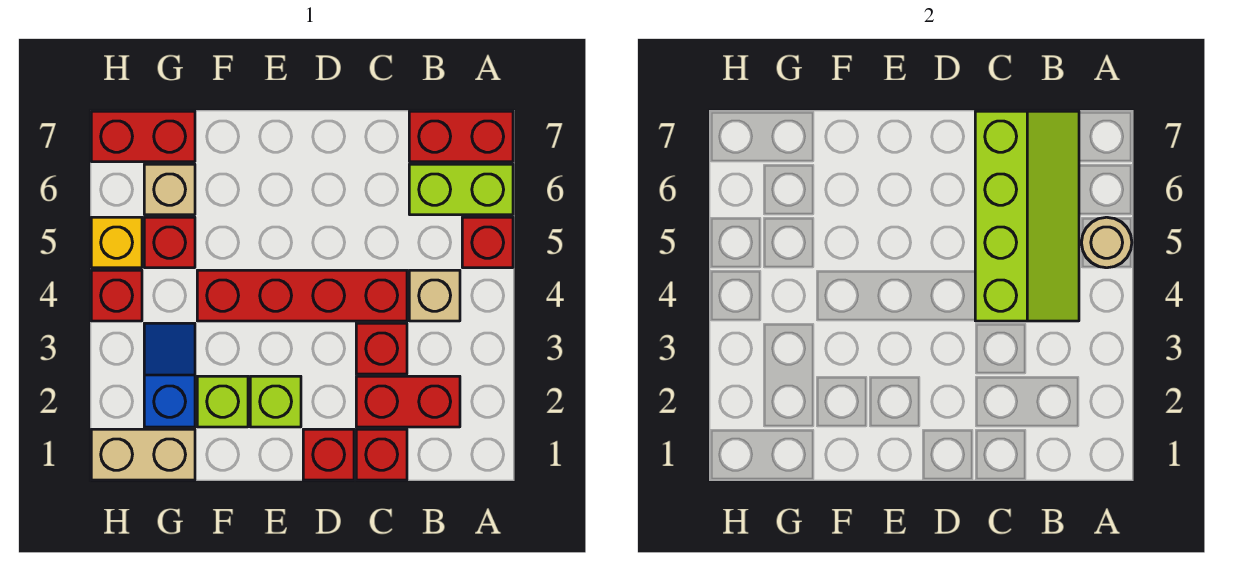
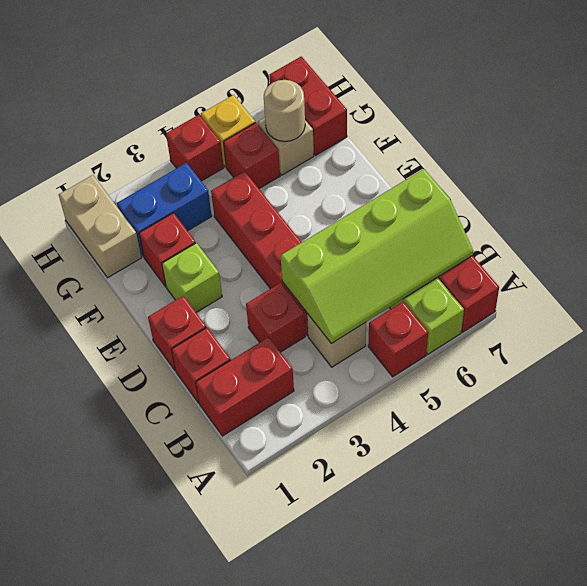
tan round brick A5 level 2 -> tan round brick G6 level 2
red brick B2:C2 level 1 -> red brick B1:B2 level 1
lime brick F2 level 1 -> red brick F2 level 1
blue slope G2:G3 level 1 top 2 -> blue brick G2:G3 level 1

